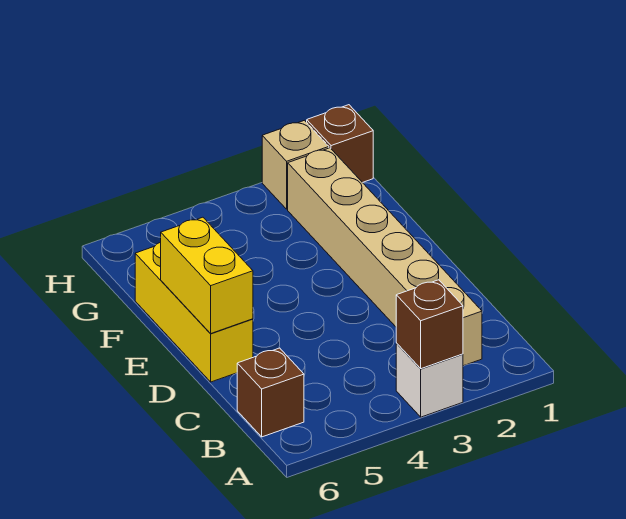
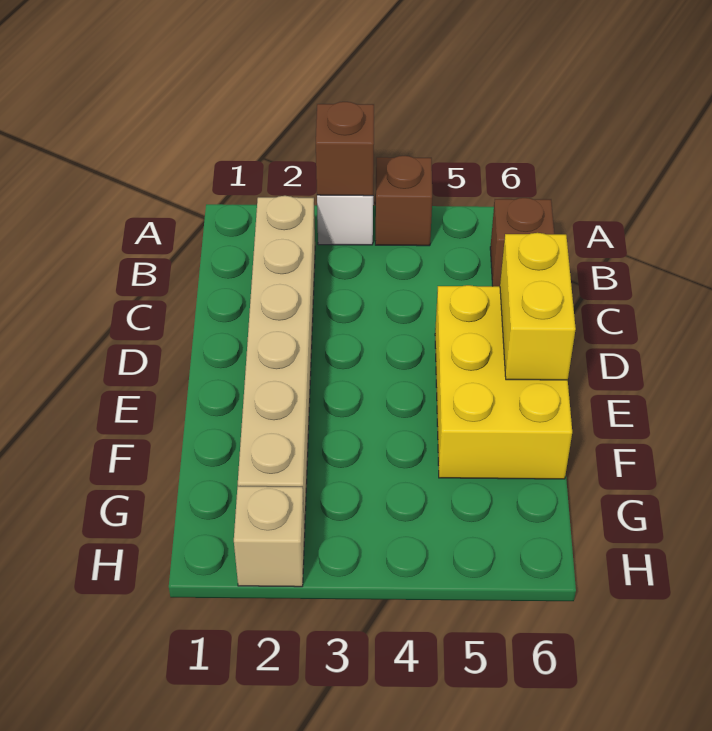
yellow brick D6:F6 level 1 -> yellow brick D5:F6 level 1
brown brick H1 level 1 -> brown brick A4 level 1

